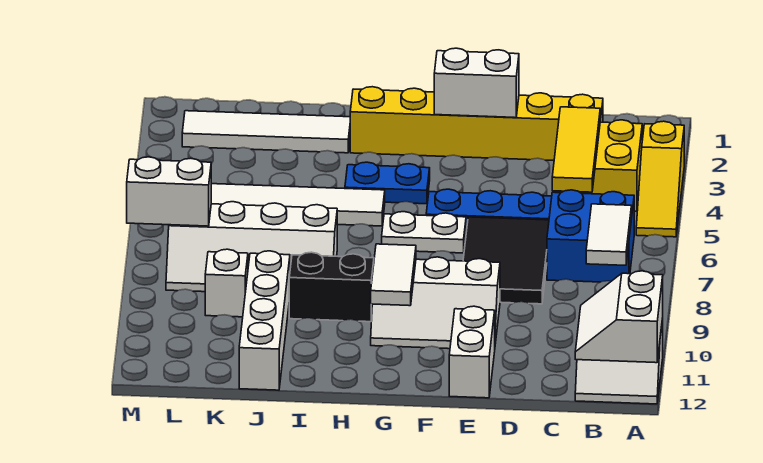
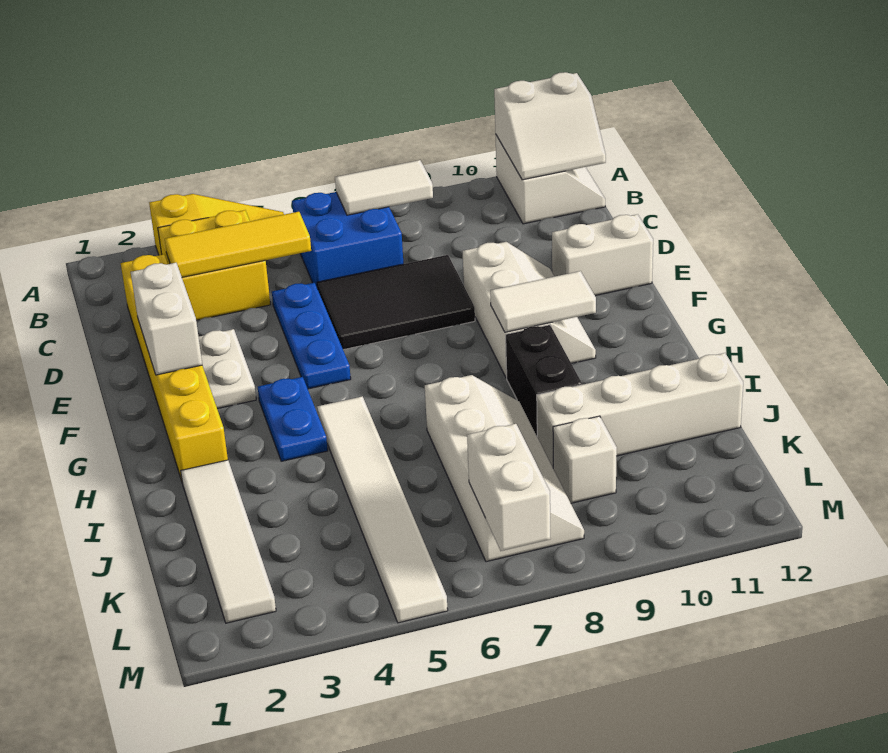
white plate F6:G6 level 1 -> white plate E3:F3 level 1

